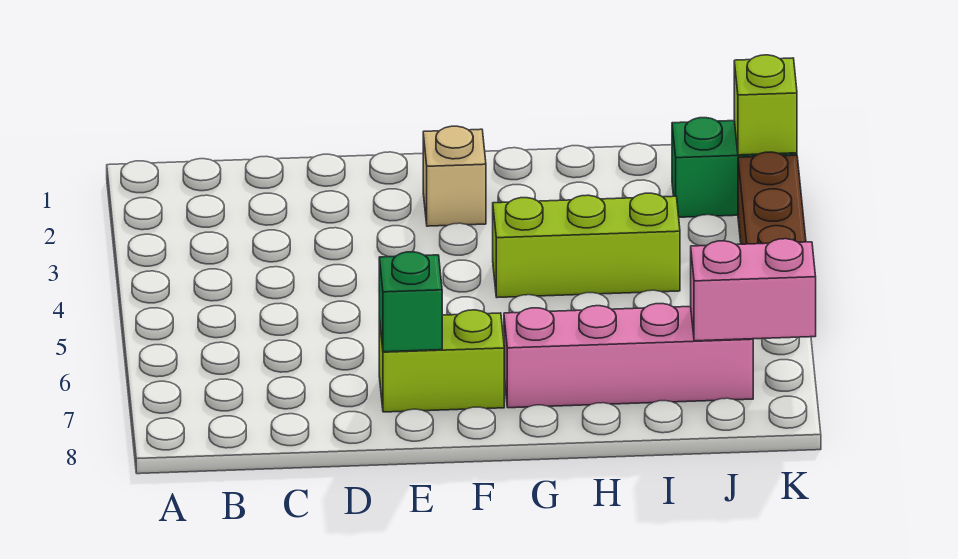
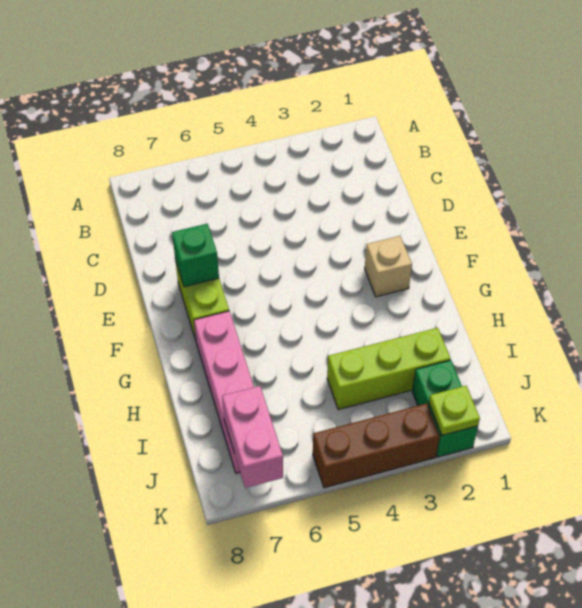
lime brick G4:I4 level 1 -> lime brick I2:I4 level 1
lime brick K2 level 2 -> lime plate K2 level 2

